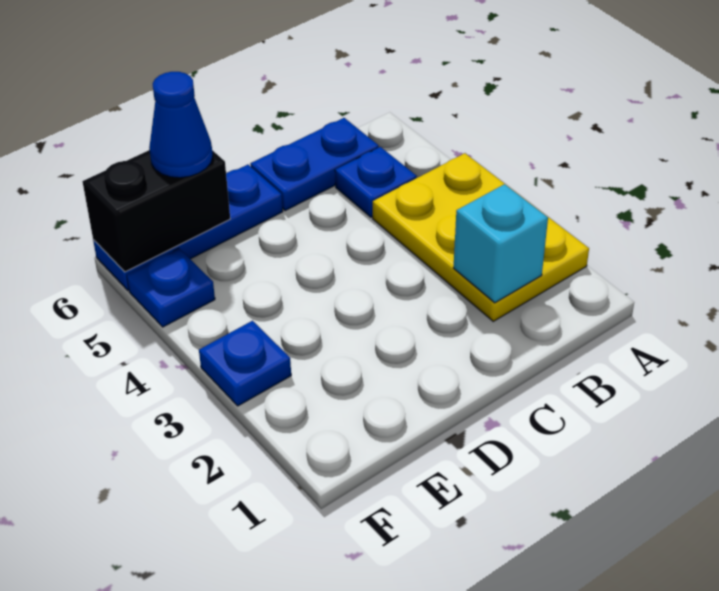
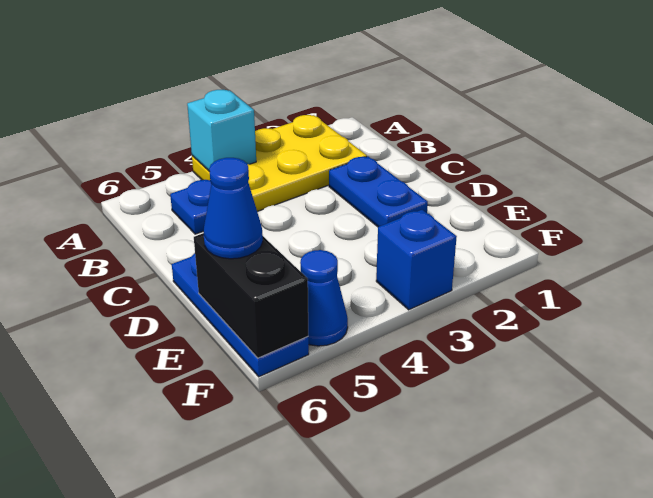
cyan brick B2 level 2 -> cyan brick A4 level 2
blue plate B6:C6 level 1 -> blue plate C2:D2 level 1
blue plate F3 level 1 -> blue brick F3 level 1
blue plate F5 level 1 -> blue cone F5 level 1

